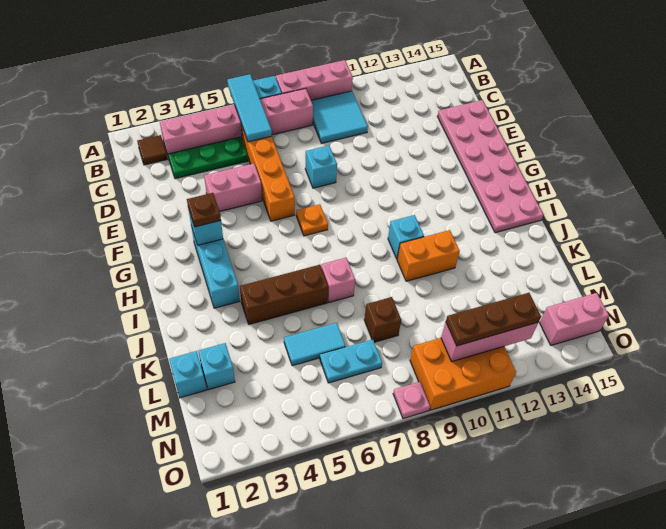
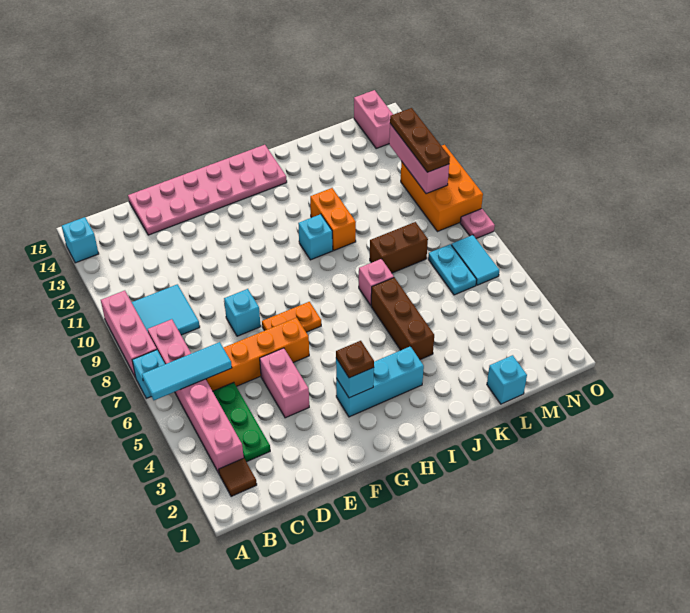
orange plate G7 level 1 -> orange plate F7:G7 level 1
cyan brick L2 level 1 -> cyan brick A14 level 1
cyan tile L5:L6 level 1 -> cyan tile N6:N7 level 1
brown brick L8 level 1 -> brown brick K8:L8 level 1

